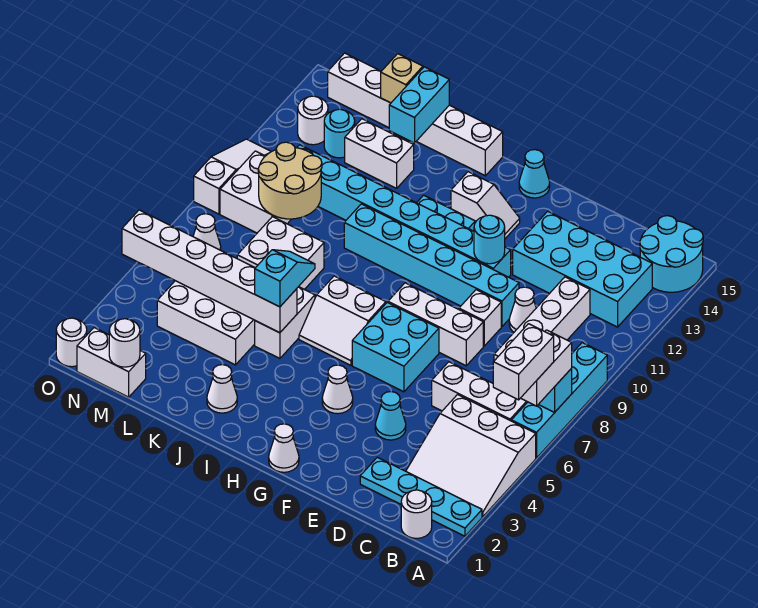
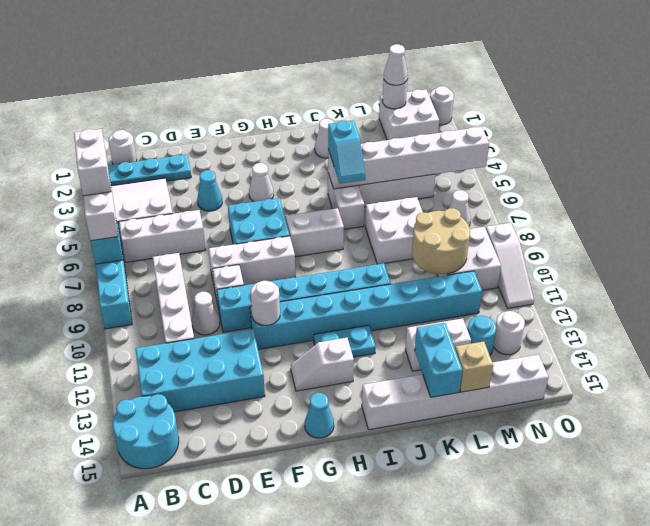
cyan round brick F11 level 2 -> white round brick F11 level 2
white cone G1 level 1 -> white cone M1 level 3
white brick M1:N1 level 1 -> white brick M1:N2 level 1

